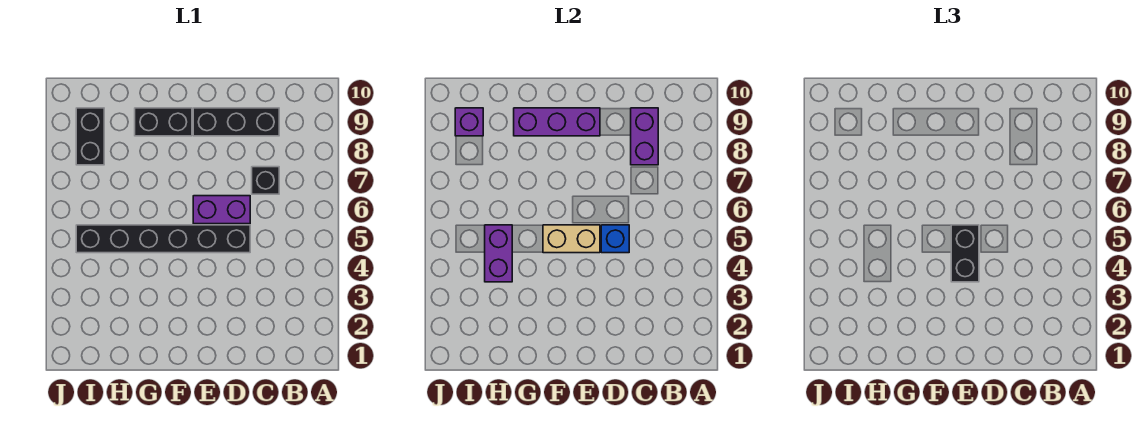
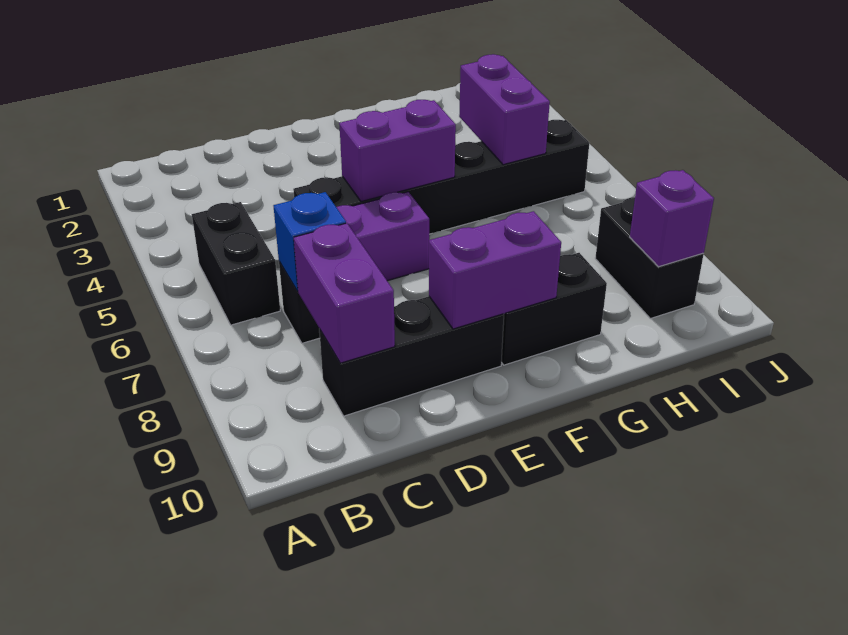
blue brick D5 level 2 -> blue brick C7 level 2
black brick E4:E5 level 3 -> black brick B5:B6 level 1
tan brick E5:F5 level 2 -> purple brick E5:F5 level 2
purple brick E9:G9 level 2 -> purple brick E9:F9 level 2

